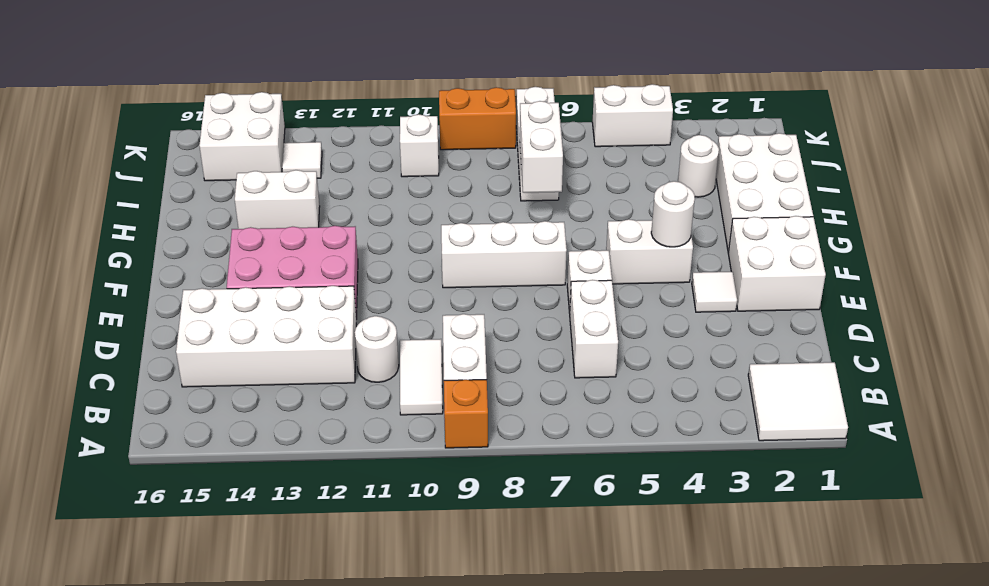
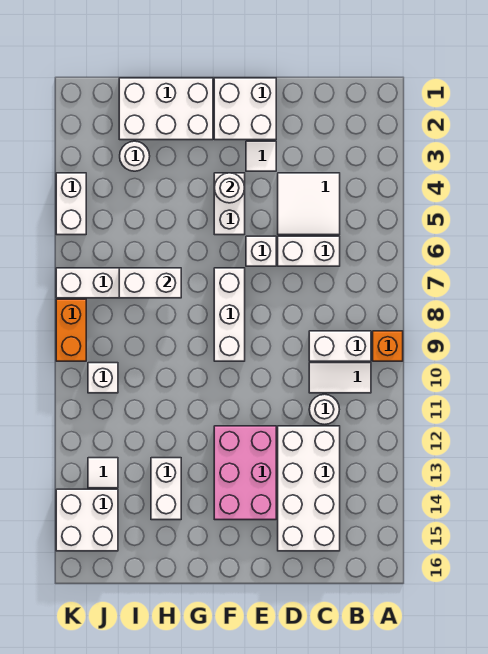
white tile A1:B2 level 1 -> white tile C4:D5 level 1

